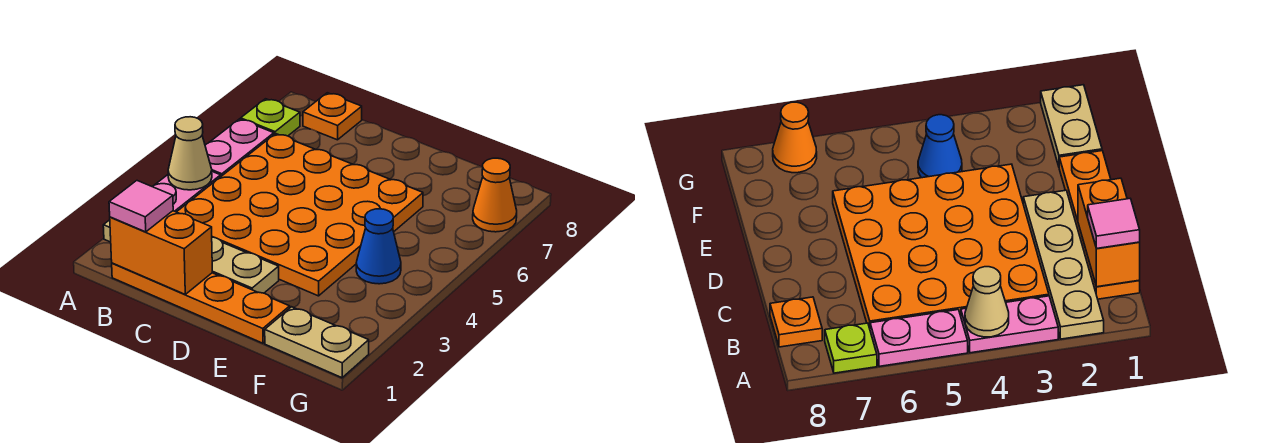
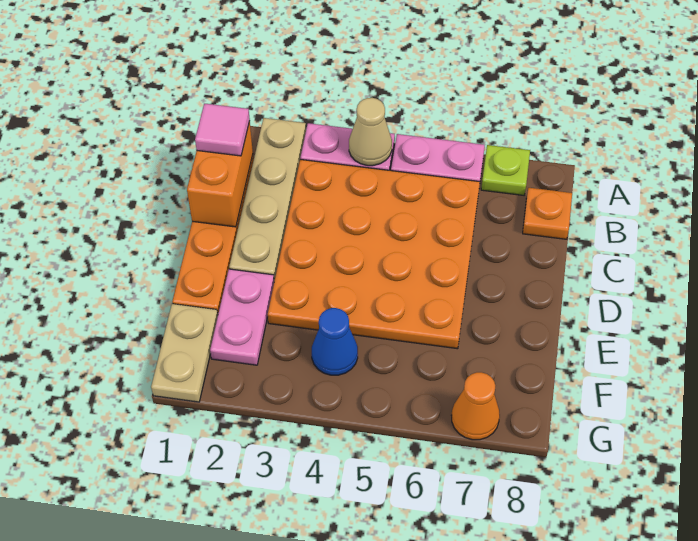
none -> pink plate E2:F2 level 1

